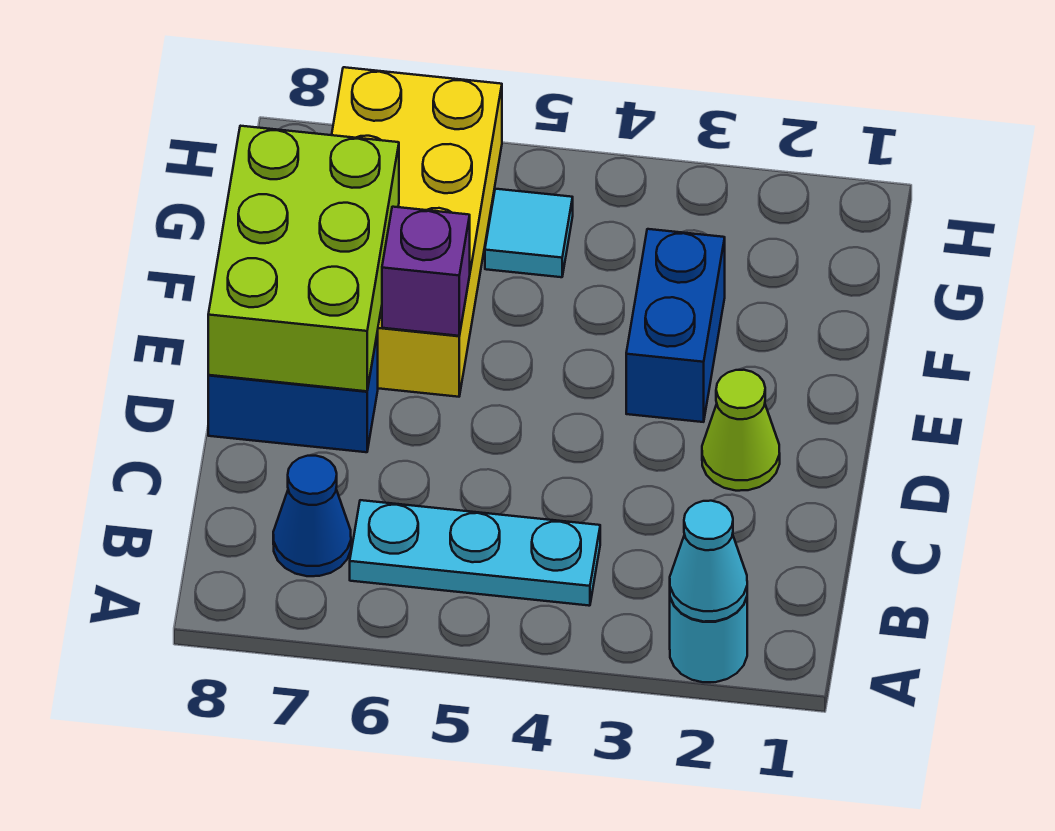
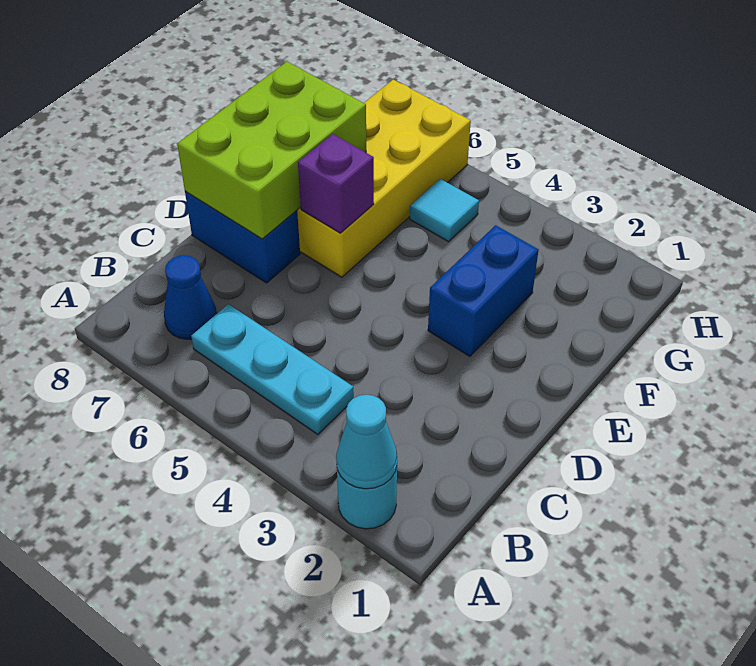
lime cone D2 level 1 -> none

